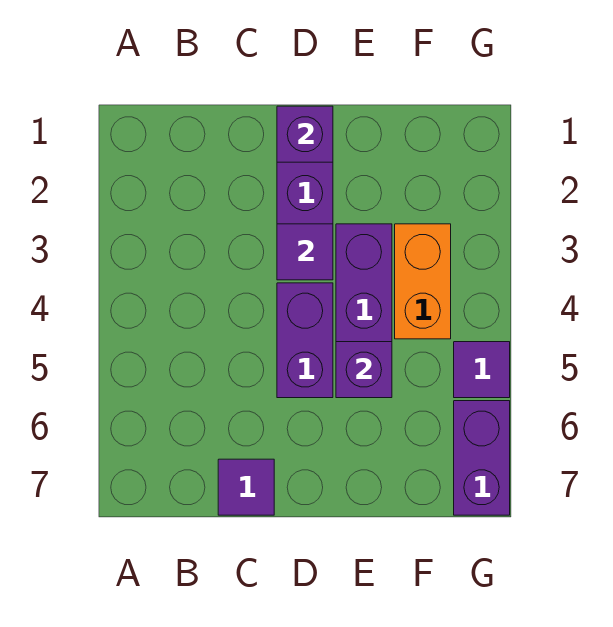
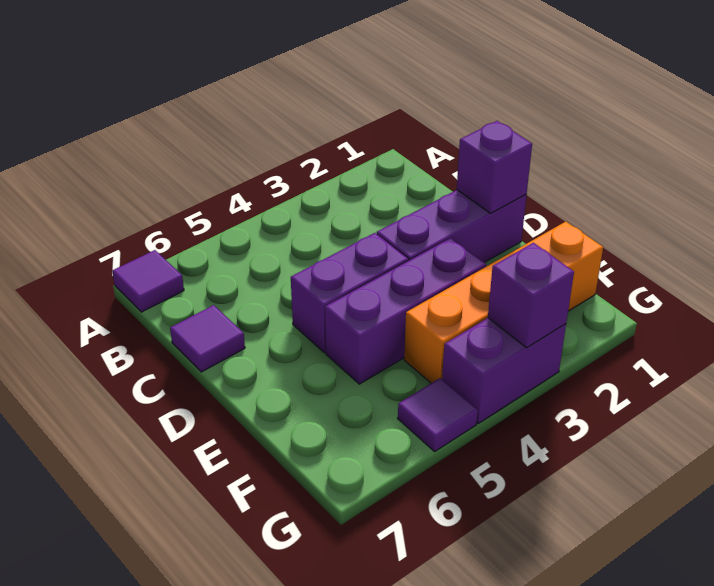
purple tile D3 level 2 -> purple tile A7 level 1
purple brick E5 level 2 -> purple brick G3 level 2
orange brick F3:F4 level 1 -> orange brick F1:F4 level 1
purple brick G6:G7 level 1 -> purple brick G3:G4 level 1

